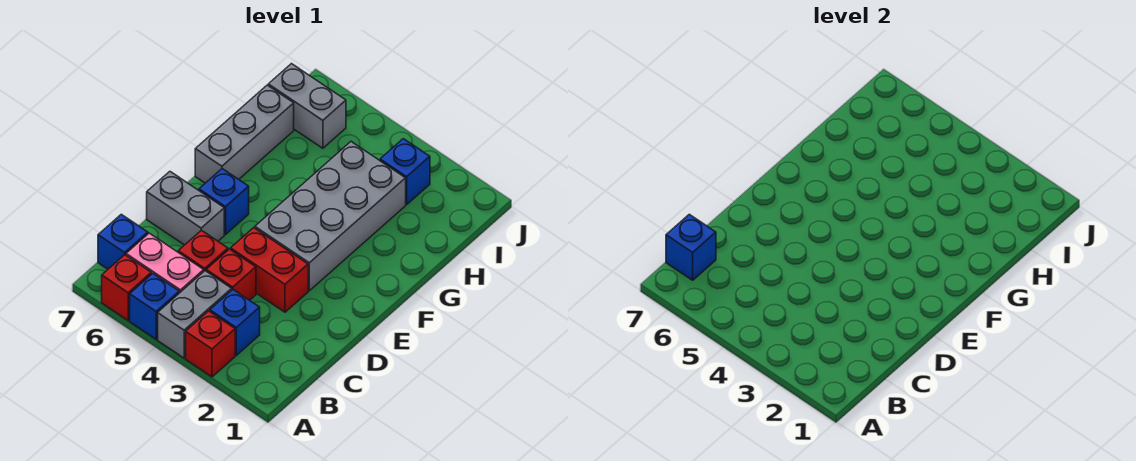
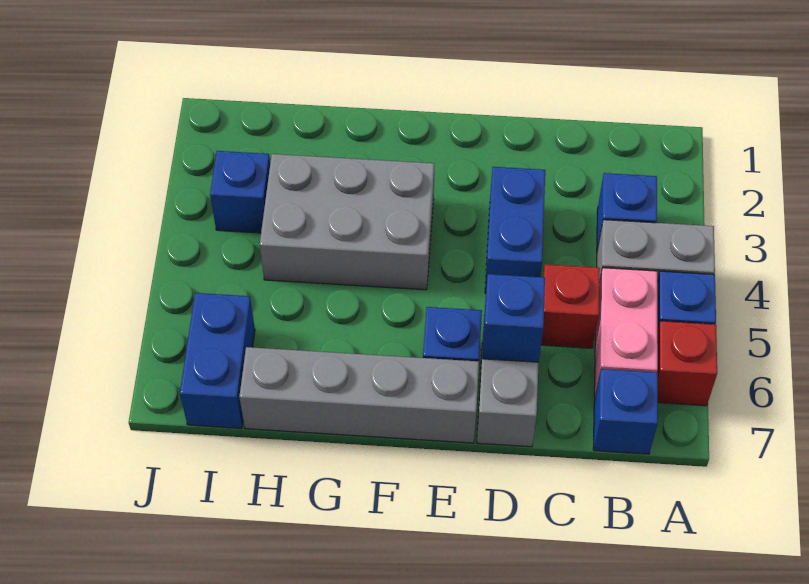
red brick A3 level 1 -> none
blue brick B7 level 2 -> blue brick D6 level 2
red brick C4 level 1 -> none
red brick D3:D4 level 1 -> blue brick D3:D4 level 1
grey brick E3:H4 level 1 -> grey brick F3:H4 level 1
grey brick F7:H7 level 1 -> grey brick E7:H7 level 1
grey brick I6:I7 level 1 -> blue brick I6:I7 level 1

